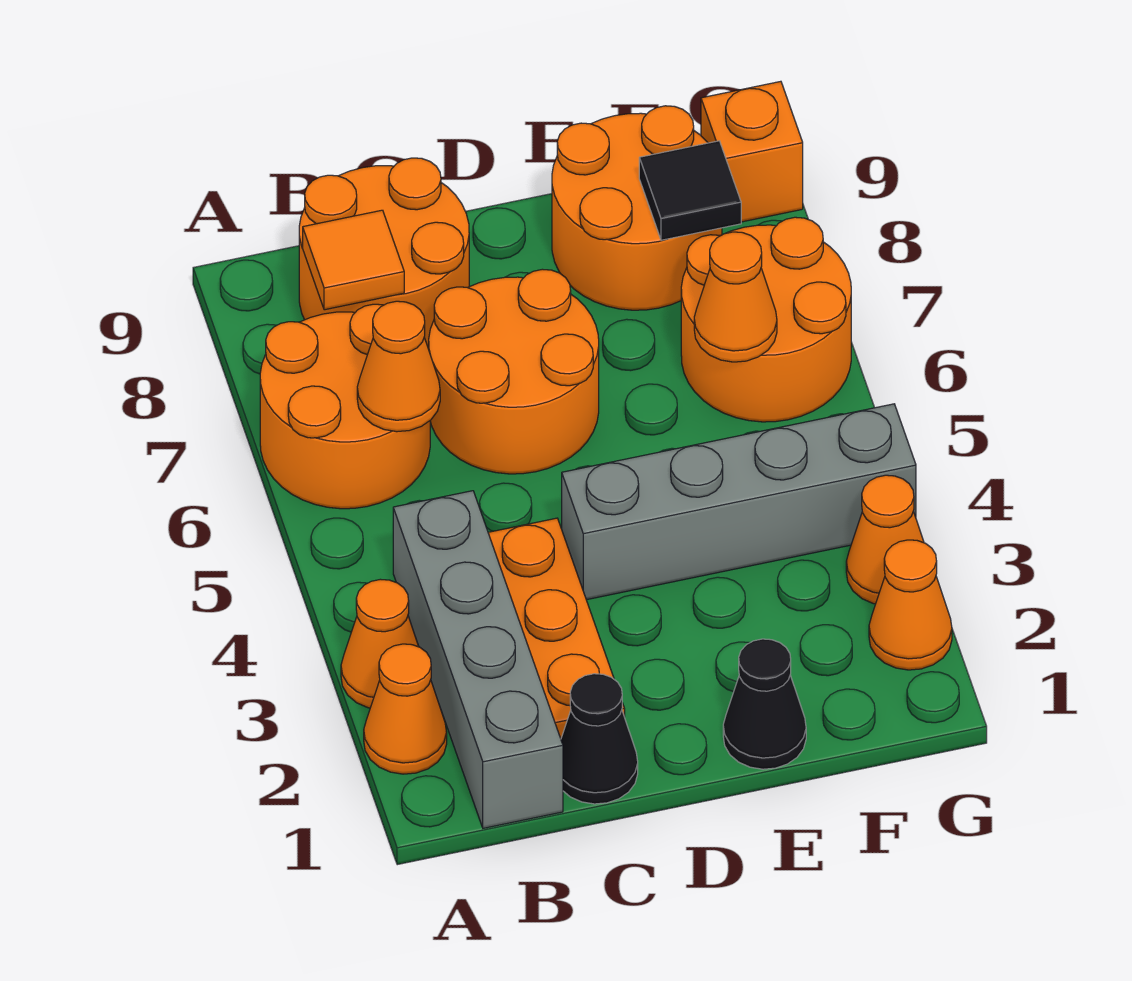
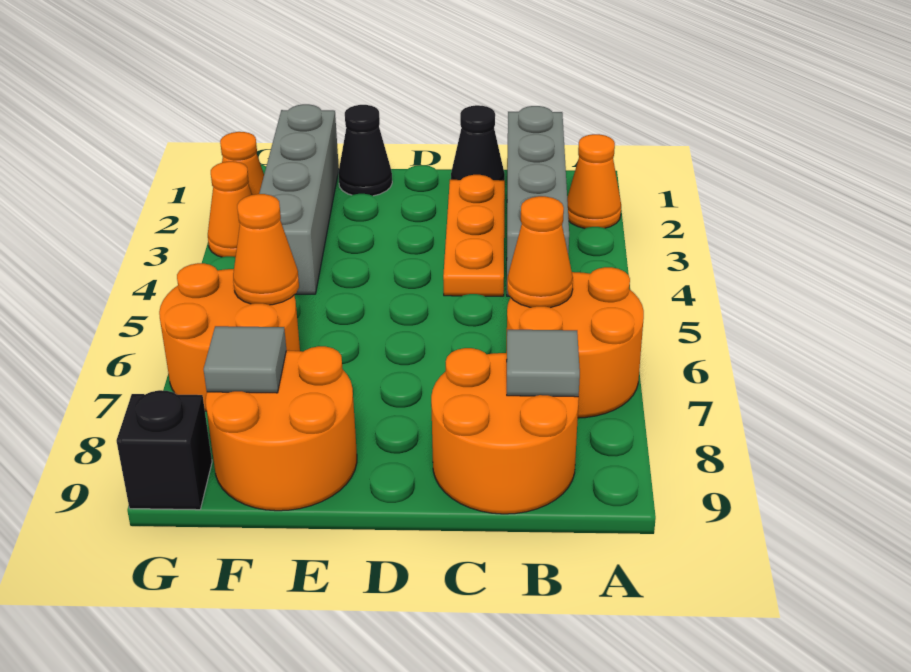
orange cone A3 level 1 -> none
orange tile B8 level 2 -> grey tile B8 level 2
orange round brick C6:D7 level 1 -> none
grey brick D4:G4 level 1 -> grey brick F1:F4 level 1
black tile F8 level 2 -> grey tile F8 level 2
orange brick G9 level 1 -> black brick G9 level 1

